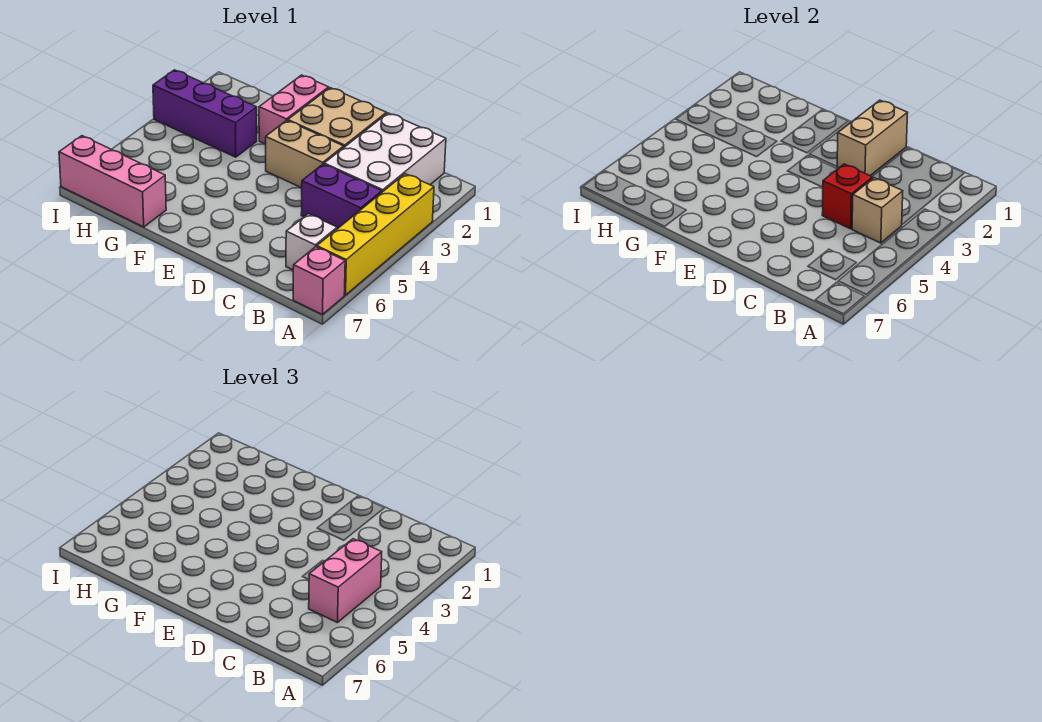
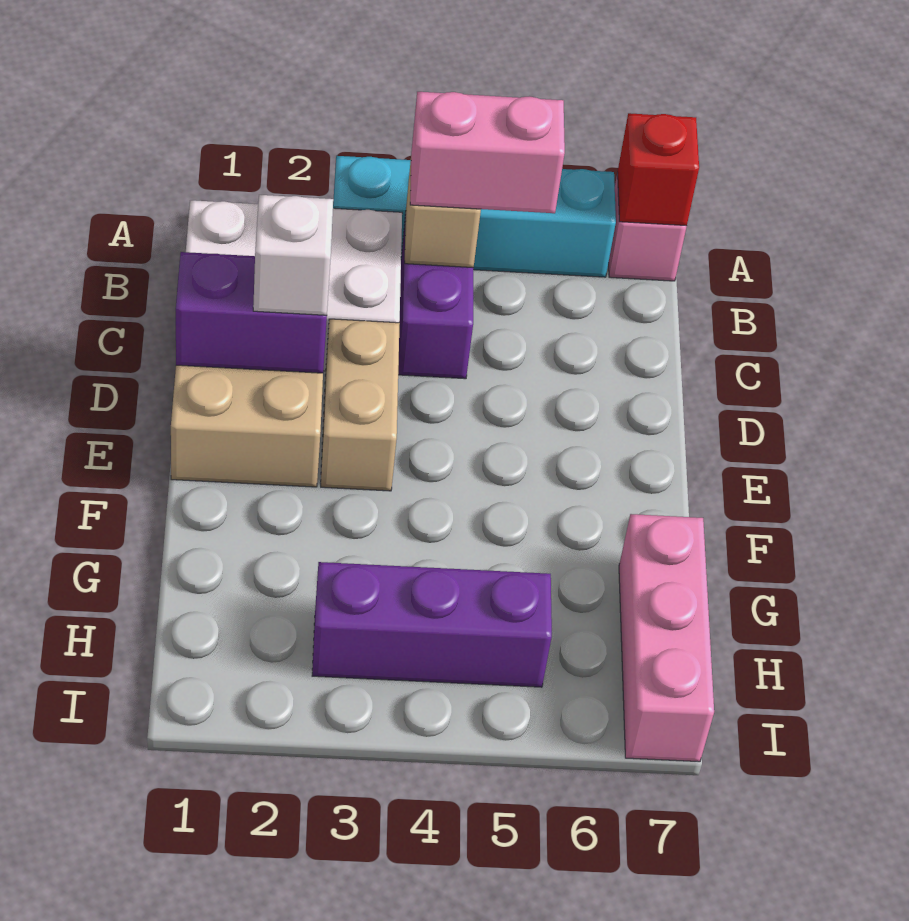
yellow brick A3:A6 level 1 -> cyan brick A3:A6 level 1
white brick B6 level 1 -> white brick D2 level 3
red brick C4 level 2 -> red brick A7 level 2
tan brick D1:D2 level 2 -> purple brick D1:D2 level 2
pink brick F1:F2 level 1 -> none
purple brick G3:I3 level 1 -> purple brick H3:H5 level 1

